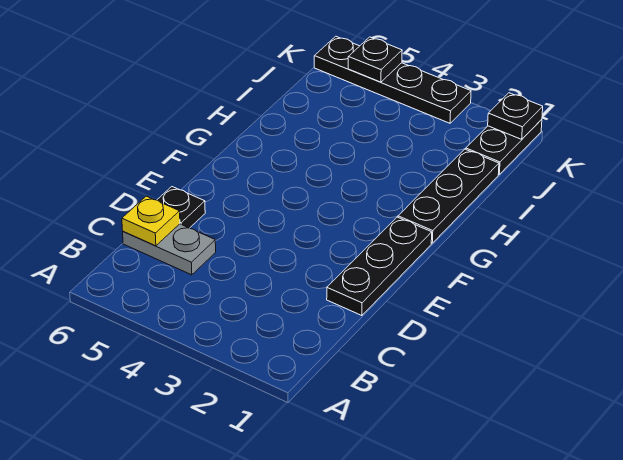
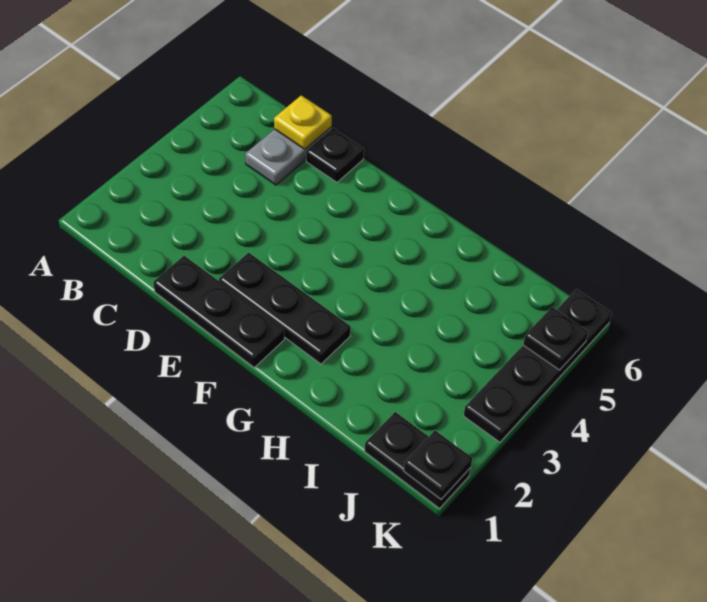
black plate G1:I1 level 1 -> black plate E2:G2 level 1

